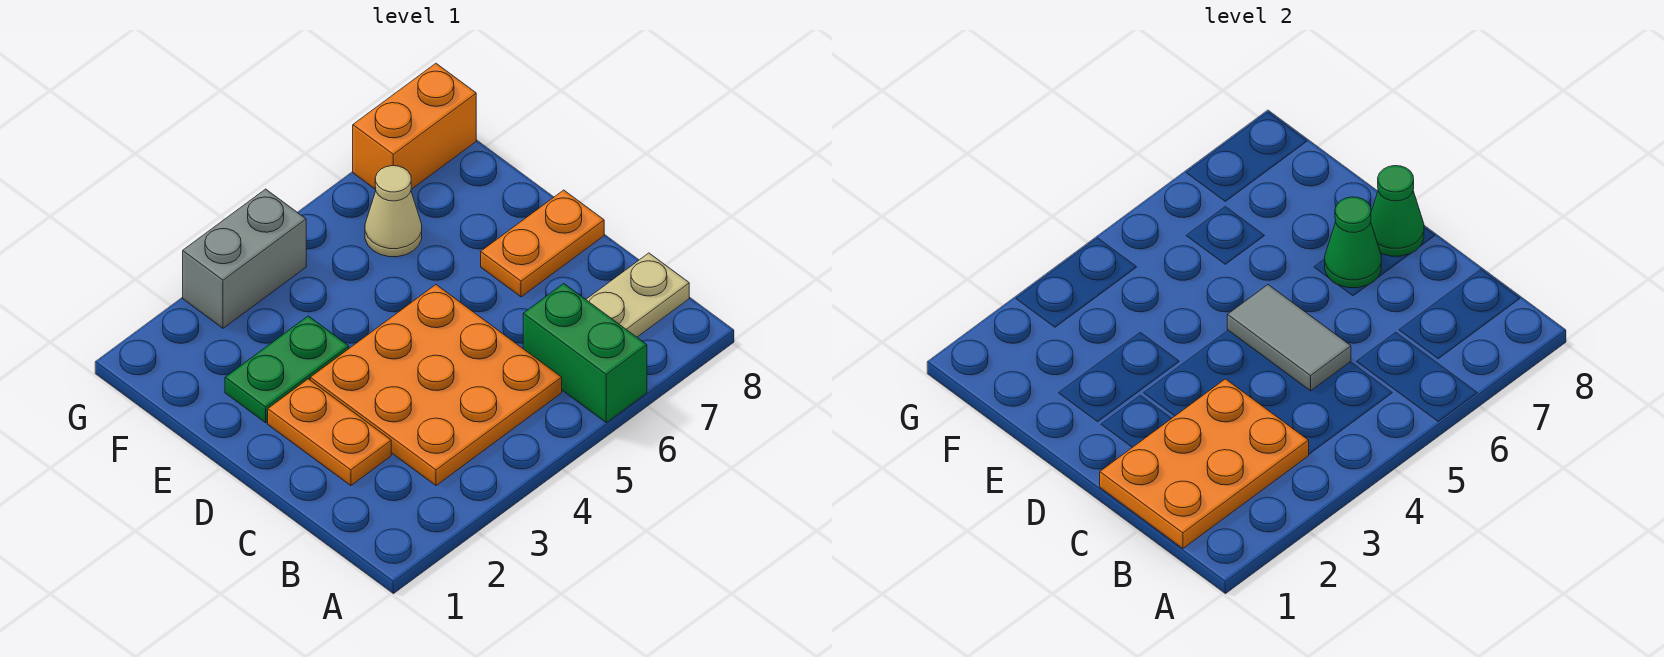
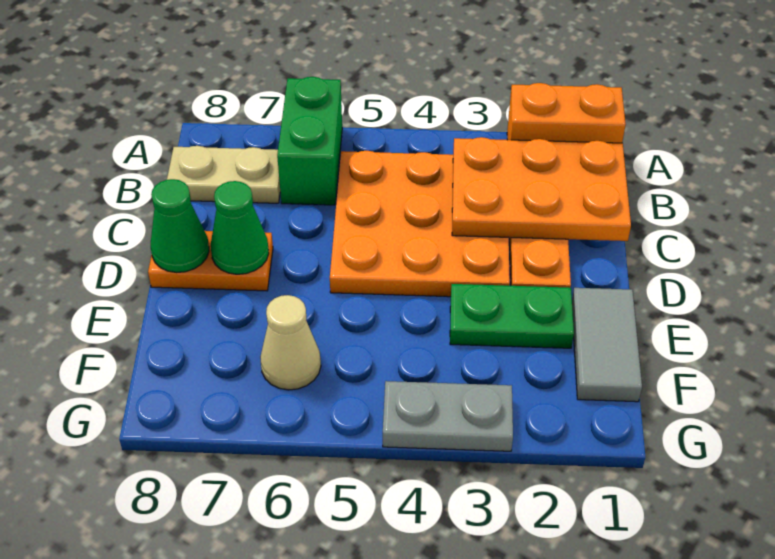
grey tile C5:D5 level 2 -> grey tile E1:F1 level 1
grey brick G3:G4 level 1 -> grey plate G3:G4 level 1
orange brick G7:G8 level 1 -> orange brick A1:A2 level 1

